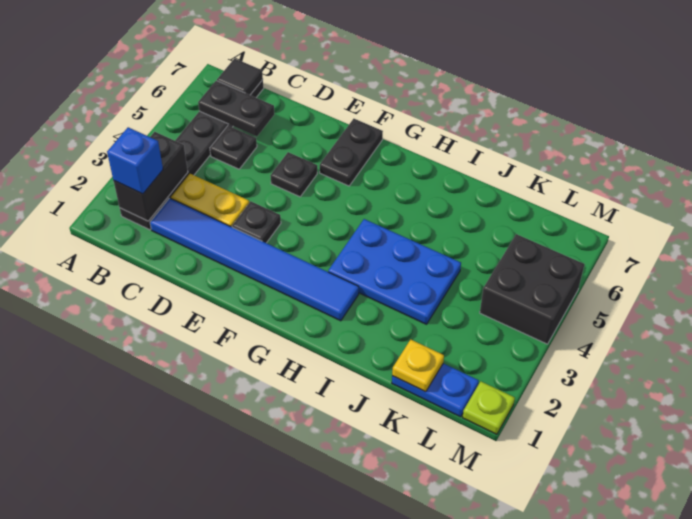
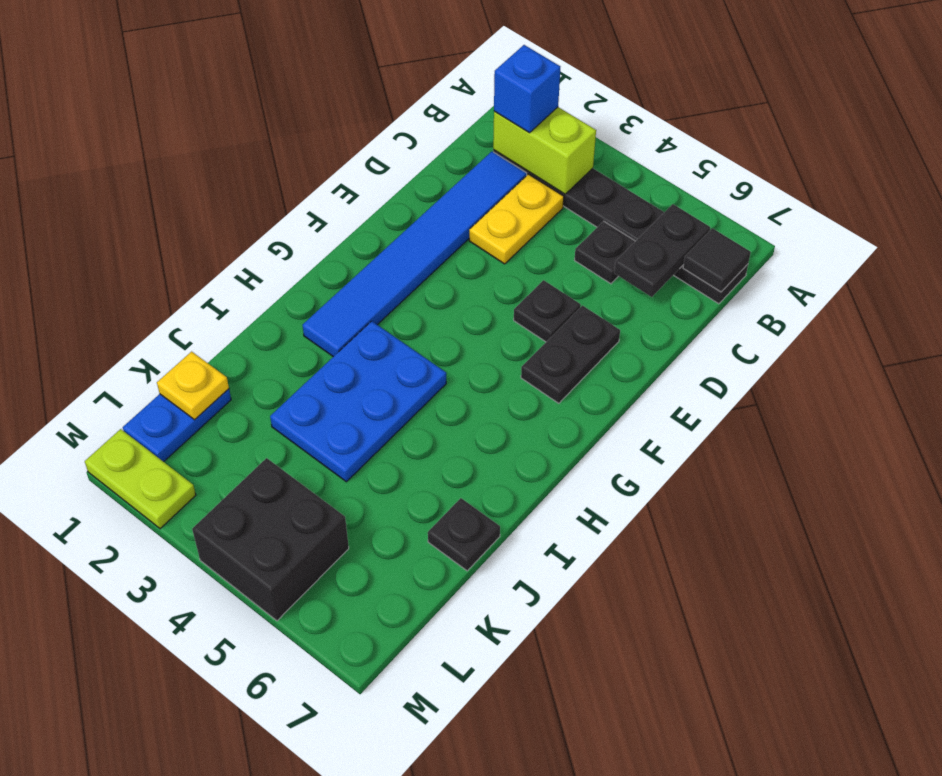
black brick B2:B3 level 2 -> lime brick B2:B3 level 2
black plate E3 level 1 -> black plate J7 level 1
black plate F6:F7 level 1 -> black plate E6:F6 level 1
lime plate M1 level 1 -> lime plate M1:M2 level 1

